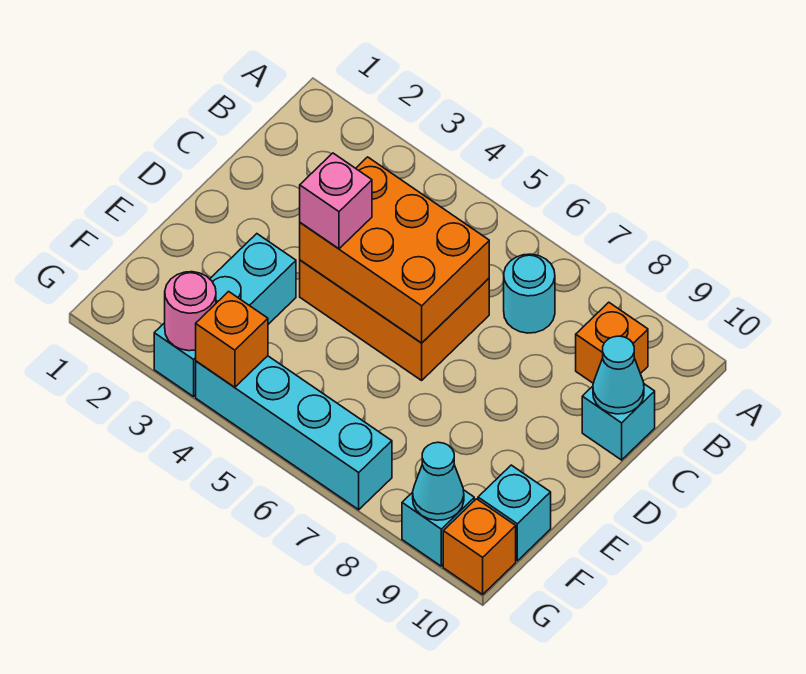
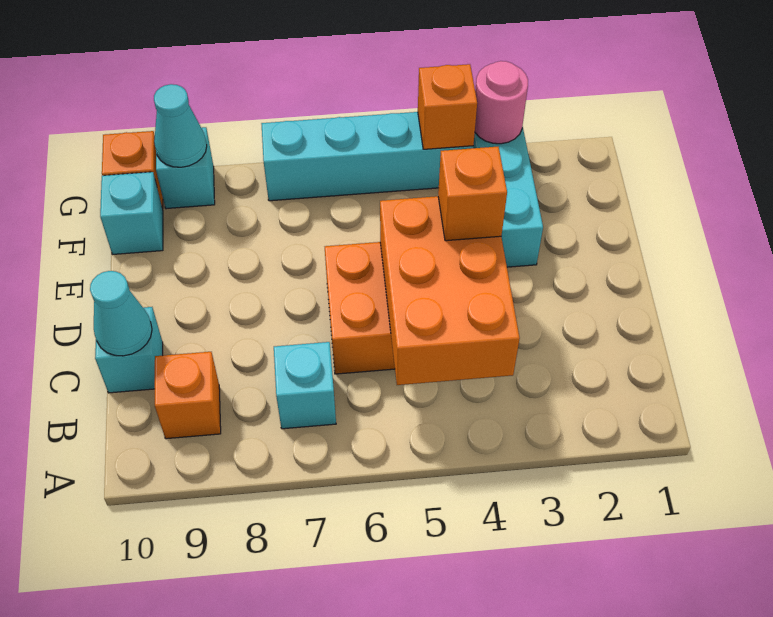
cyan round brick B7 level 1 -> cyan brick B7 level 1
orange brick C4:D6 level 2 -> orange brick B4:D5 level 2
pink brick D4 level 3 -> orange brick D4 level 3

